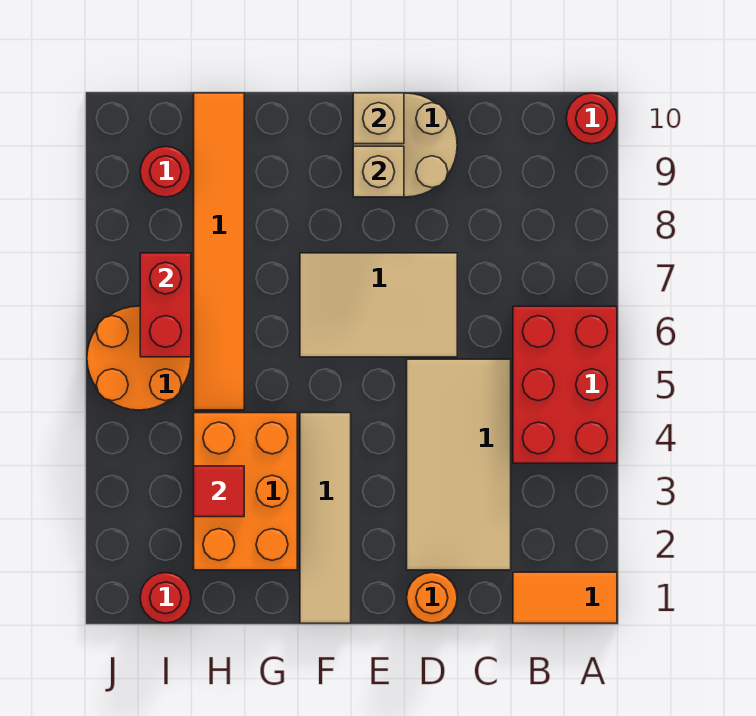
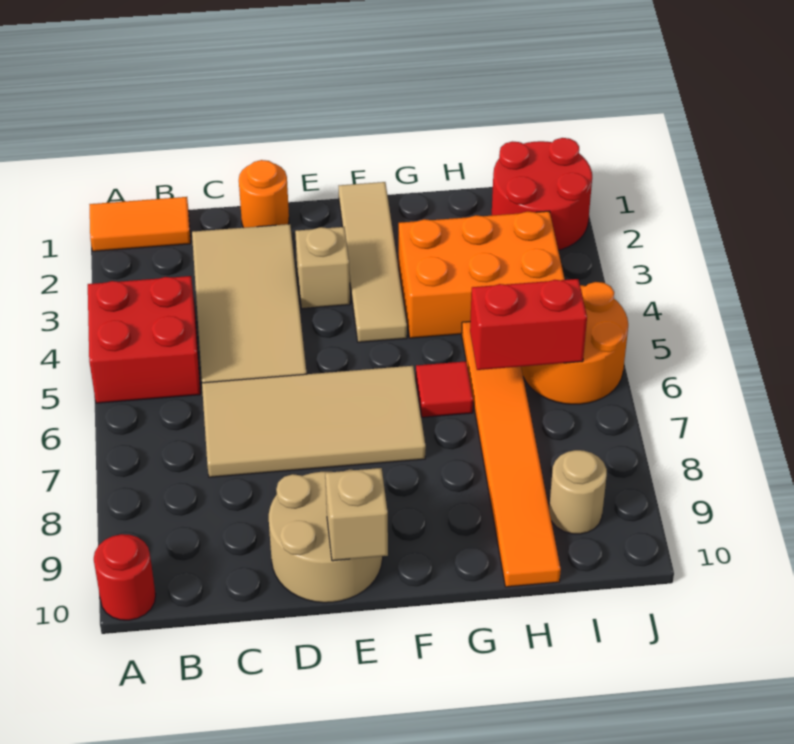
red brick A4:B6 level 1 -> red brick A4:B5 level 1
tan tile D6:F7 level 1 -> tan tile C6:F7 level 1
tan brick E9 level 2 -> tan brick E3 level 1
orange brick G2:H4 level 1 -> orange brick G3:I4 level 1
red tile H3 level 2 -> red tile G6 level 1
red round brick I1 level 1 -> red round brick I1:J2 level 1
red brick I6:I7 level 2 -> red brick H6:I6 level 2
red round brick I9 level 1 -> tan round brick I9 level 1

